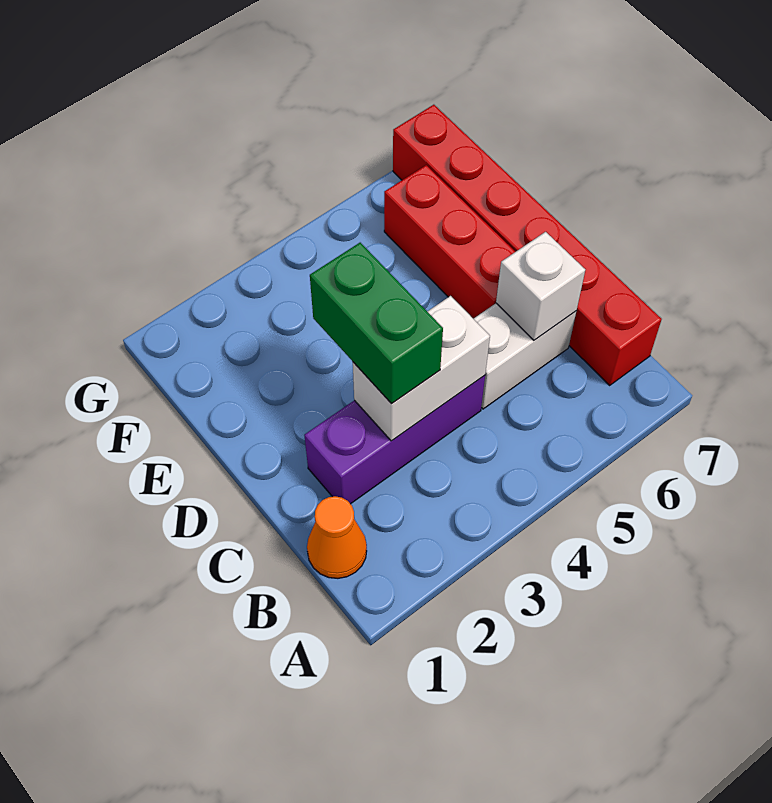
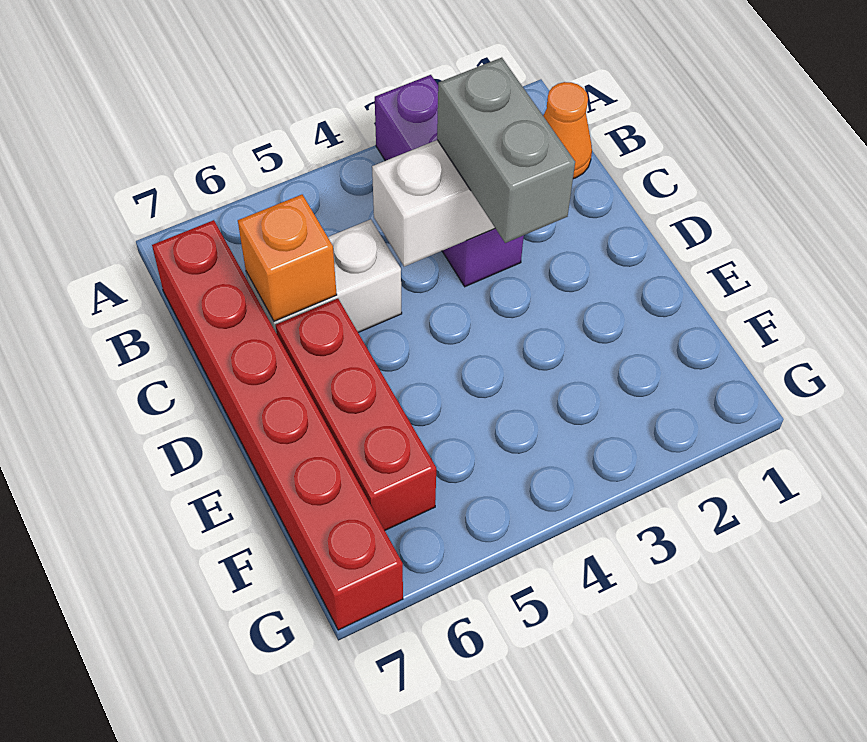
purple brick C2:C4 level 1 -> purple brick A3:C3 level 1
green brick C3:D3 level 3 -> grey brick C3:D3 level 3
white brick C6 level 2 -> orange brick C6 level 2

